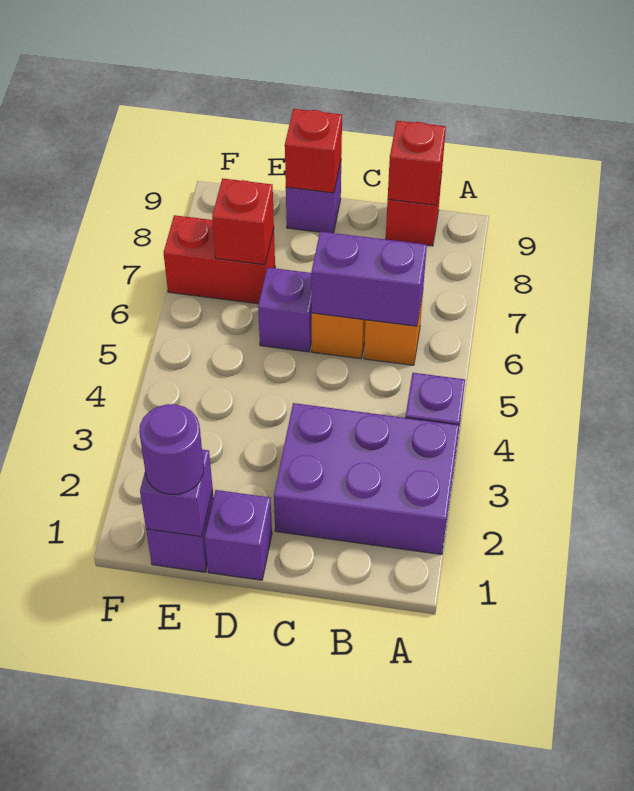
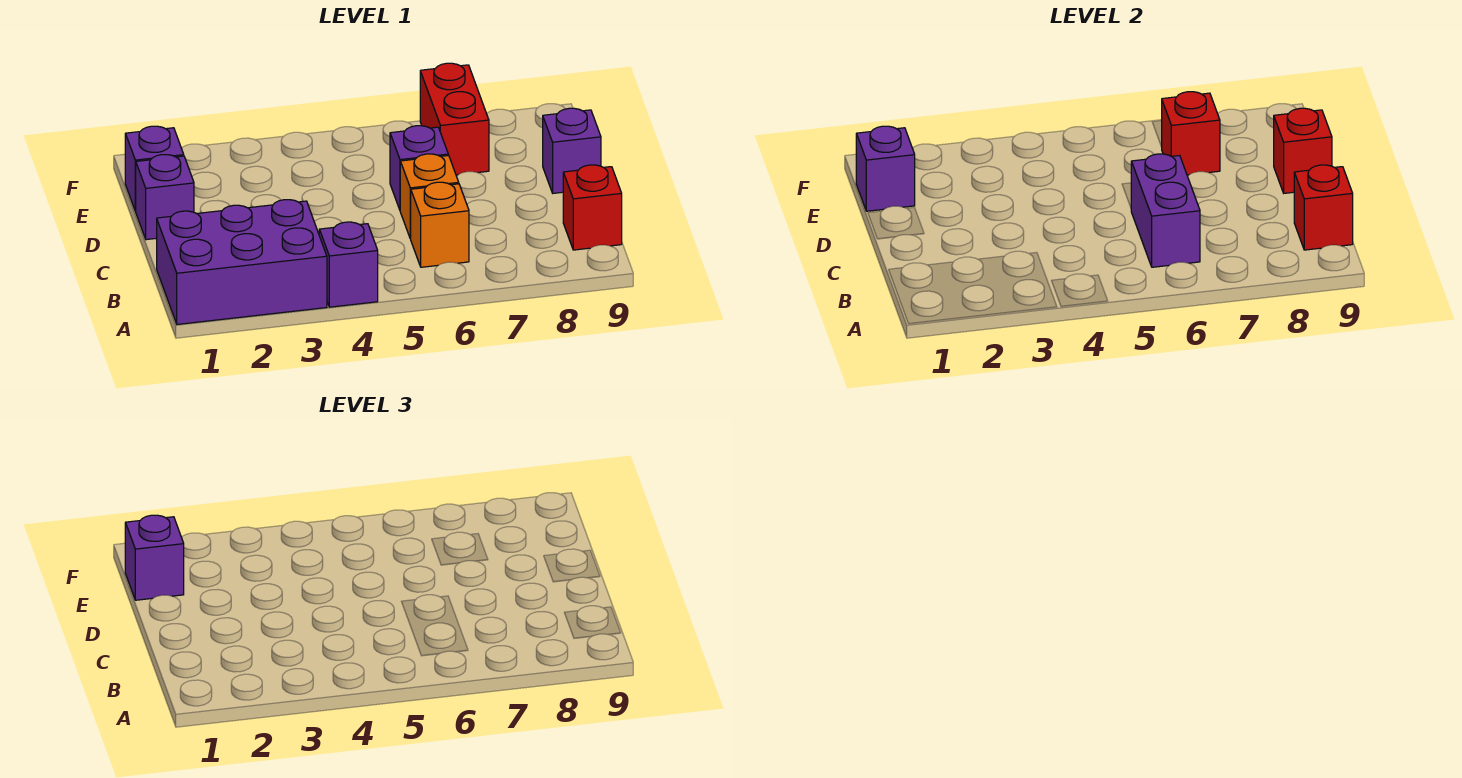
purple brick A2:C3 level 1 -> purple brick A1:B3 level 1
purple round brick E1 level 3 -> purple brick E1 level 3

